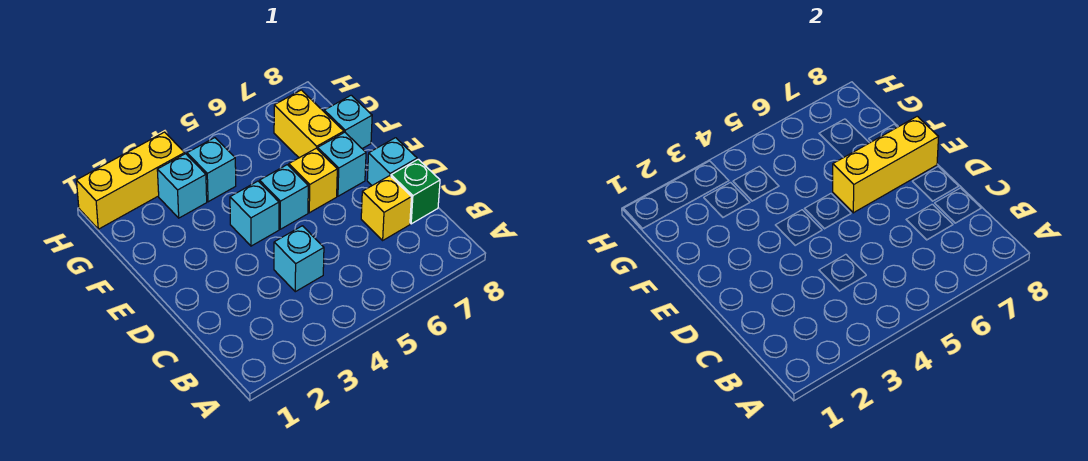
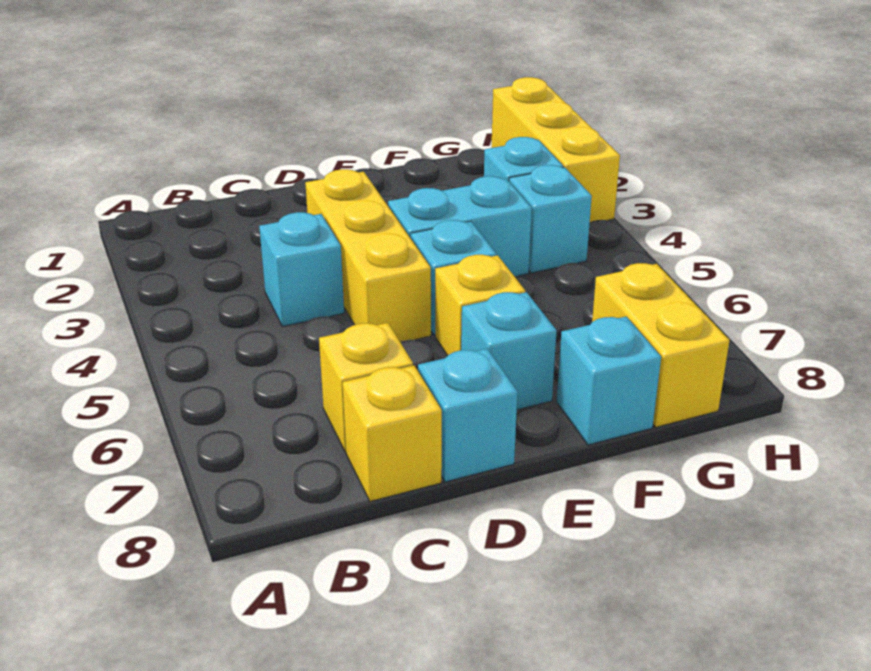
green brick C8 level 1 -> yellow brick C8 level 1
cyan brick E4 level 1 -> cyan brick E4:F4 level 1
yellow brick E6:E8 level 2 -> yellow brick D3:D5 level 1
yellow brick F7:G7 level 1 -> yellow brick G7:G8 level 1

